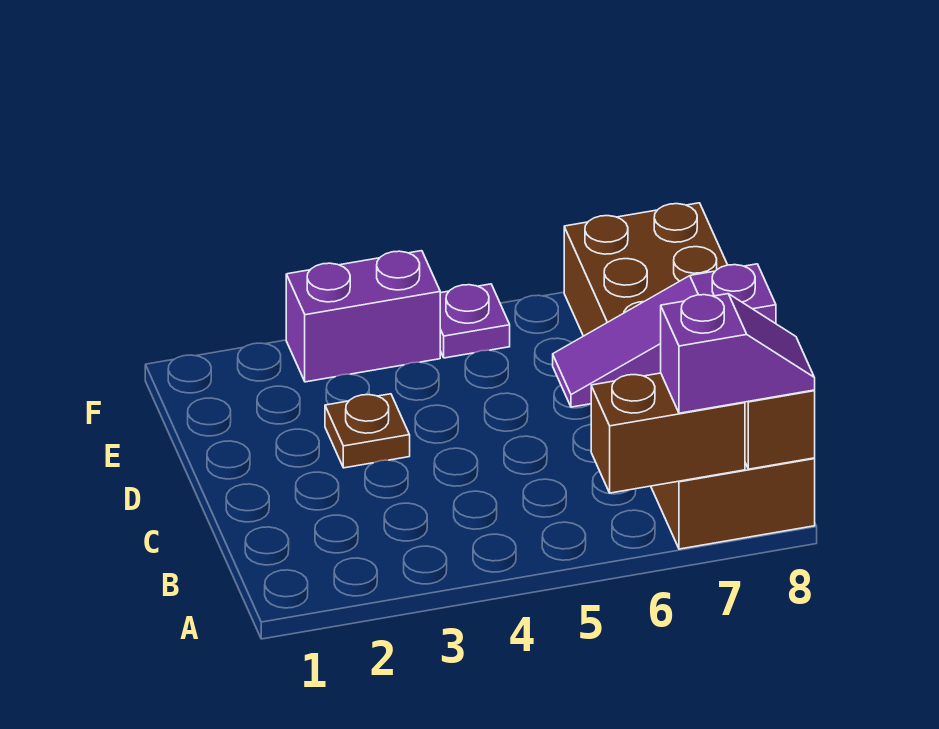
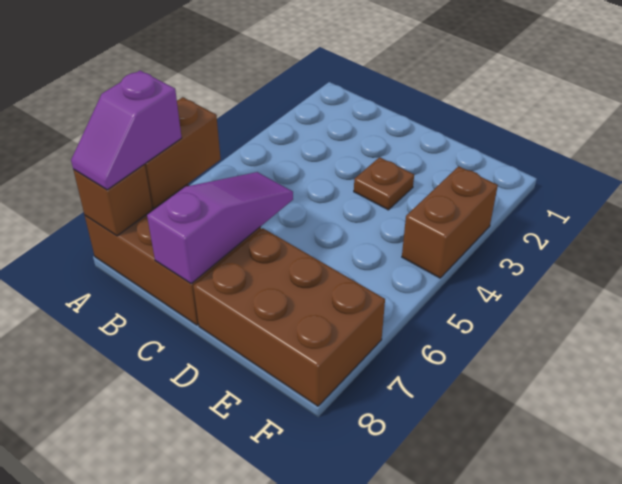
purple brick F3:F4 level 1 -> brown brick F3:F4 level 1
purple plate F5 level 1 -> none

